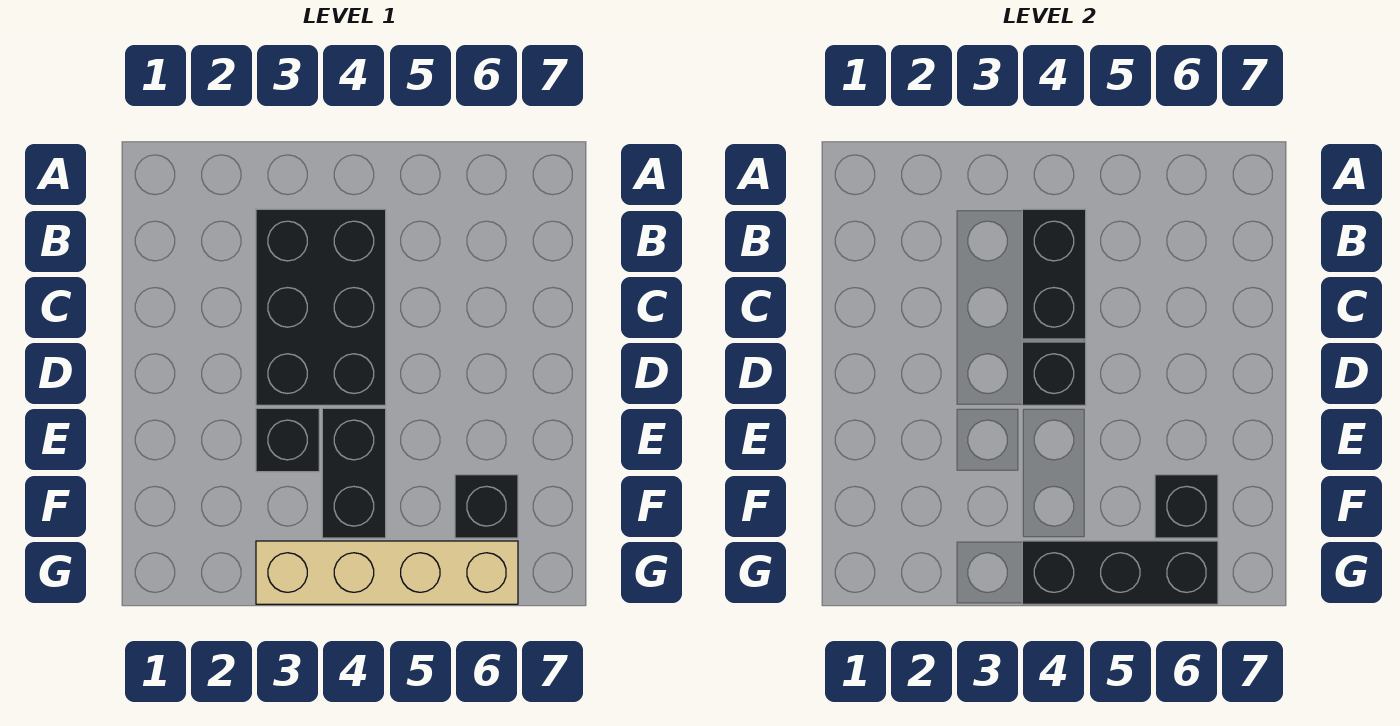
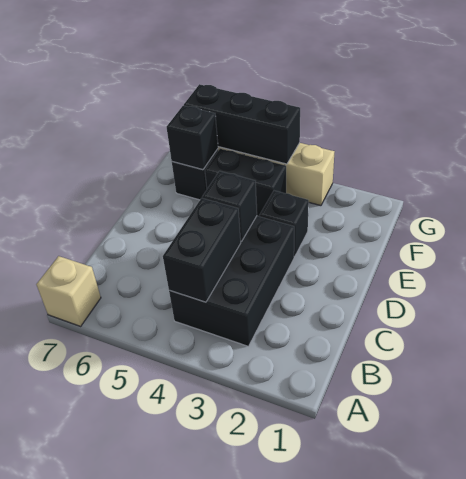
none -> tan brick A7 level 1
black brick E4:F4 level 1 -> black brick F4:F5 level 1

